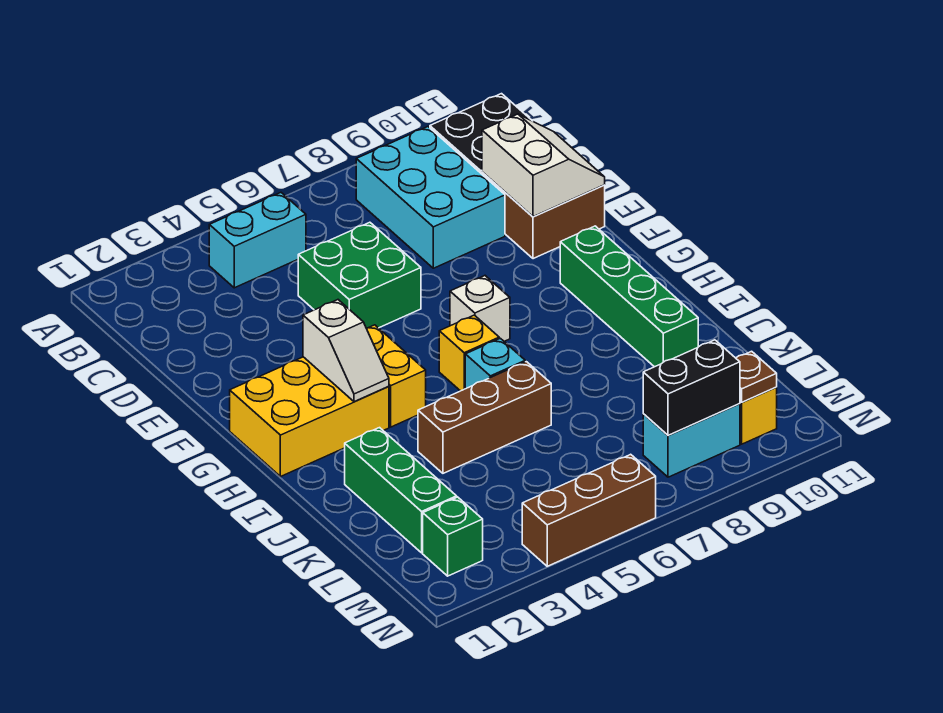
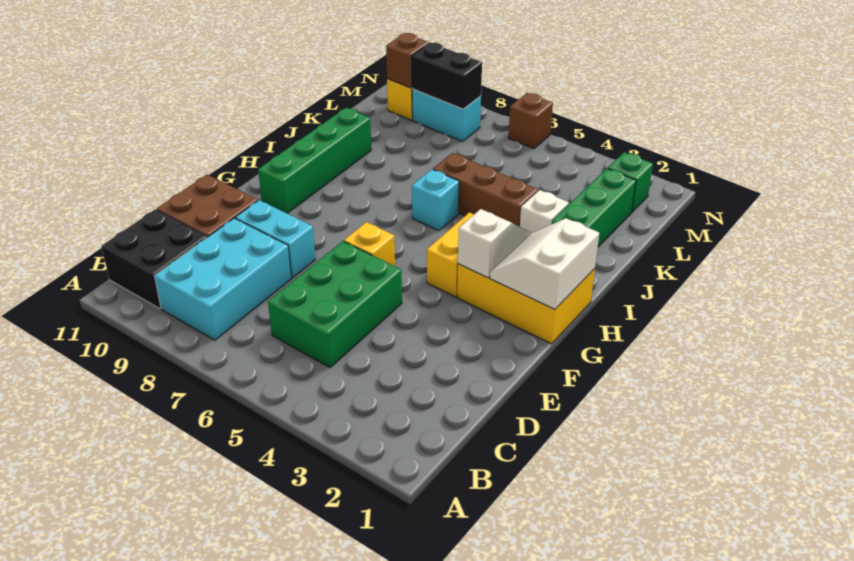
cyan brick B4:B5 level 1 -> cyan brick E8:E9 level 1
green brick D5:E6 level 1 -> green brick C5:E6 level 1
white slope D10:E11 level 2 top 10 -> white slope G1:H2 level 2 top 1
white brick G7 level 1 -> white brick J3 level 1
yellow brick H6 level 1 -> yellow brick F6 level 1
brown plate M10 level 2 -> brown brick M10 level 2
brown brick N4:N6 level 1 -> brown brick N6 level 1

